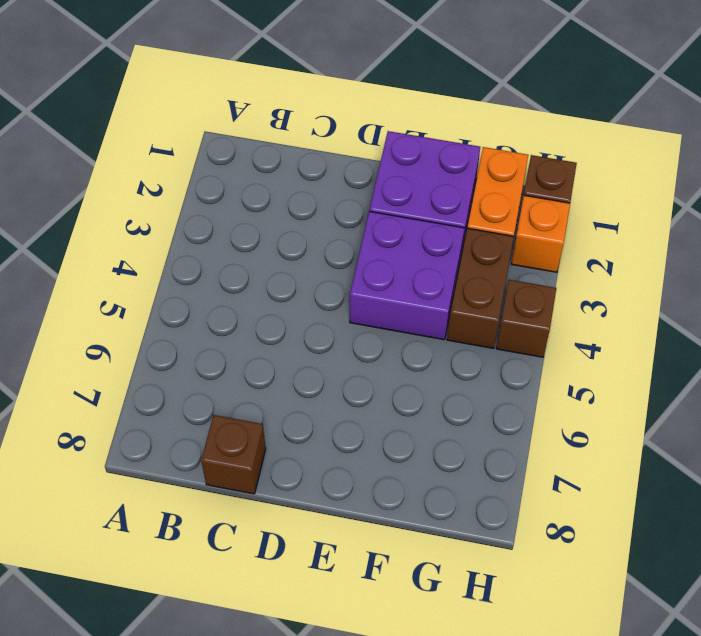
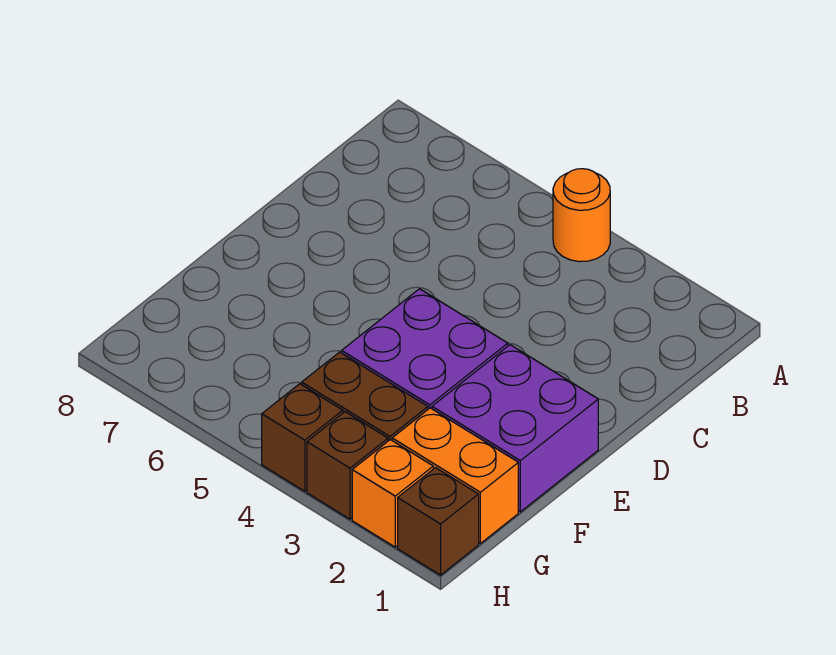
none -> orange round brick A4 level 1
brown brick C8 level 1 -> brown brick H3 level 1

